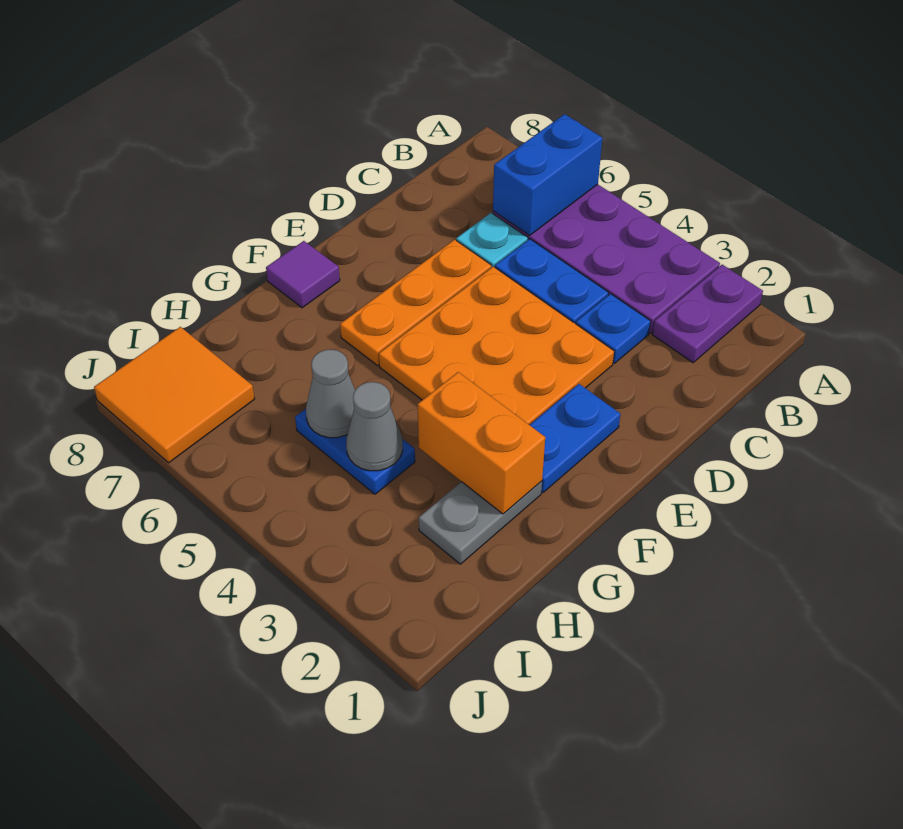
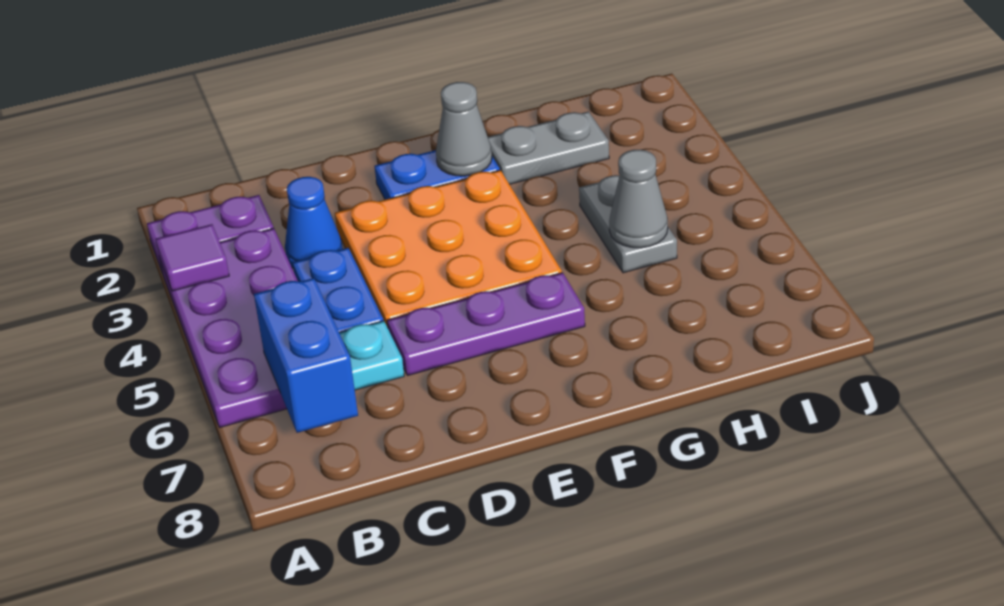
blue brick A6:B6 level 2 -> blue brick B6:B7 level 2
blue plate C3 level 1 -> blue cone C3 level 1
orange plate D6:F6 level 1 -> purple plate D6:F6 level 1
purple tile F8 level 1 -> purple tile A3 level 2
orange brick G2:G3 level 2 -> none
blue plate H4:H5 level 1 -> grey plate H4:H5 level 1
grey cone H4 level 2 -> grey cone F2 level 2
orange tile I7:J8 level 1 -> none

